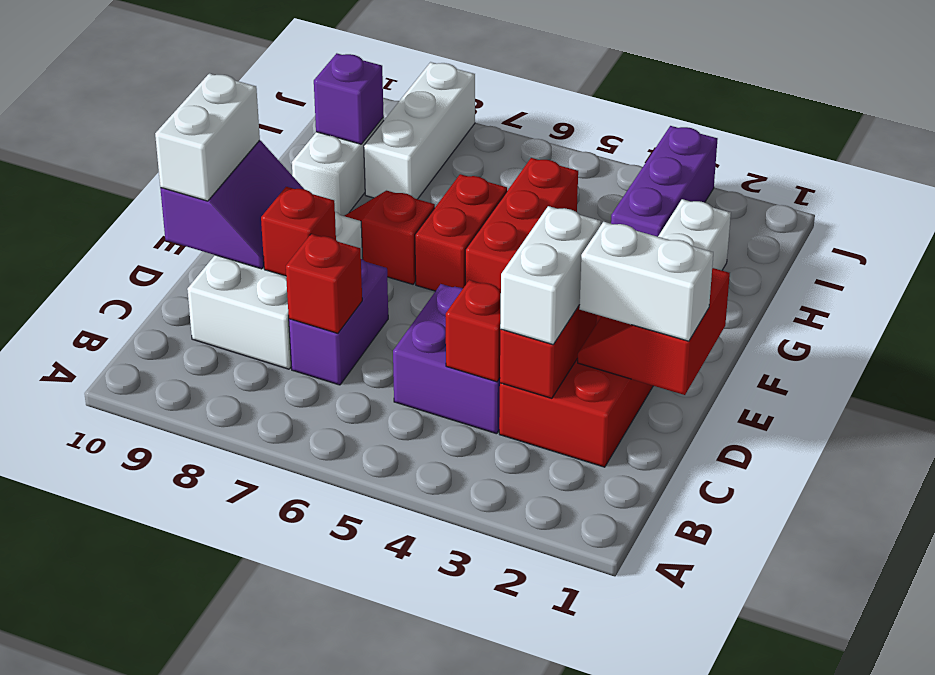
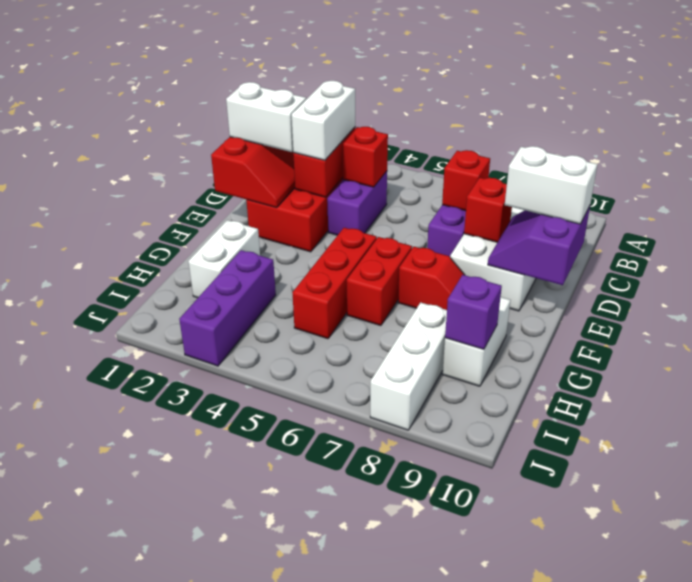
purple brick C4:D5 level 1 -> purple brick C4:D4 level 1
white brick D10:E10 level 3 -> white brick D9:D10 level 3

